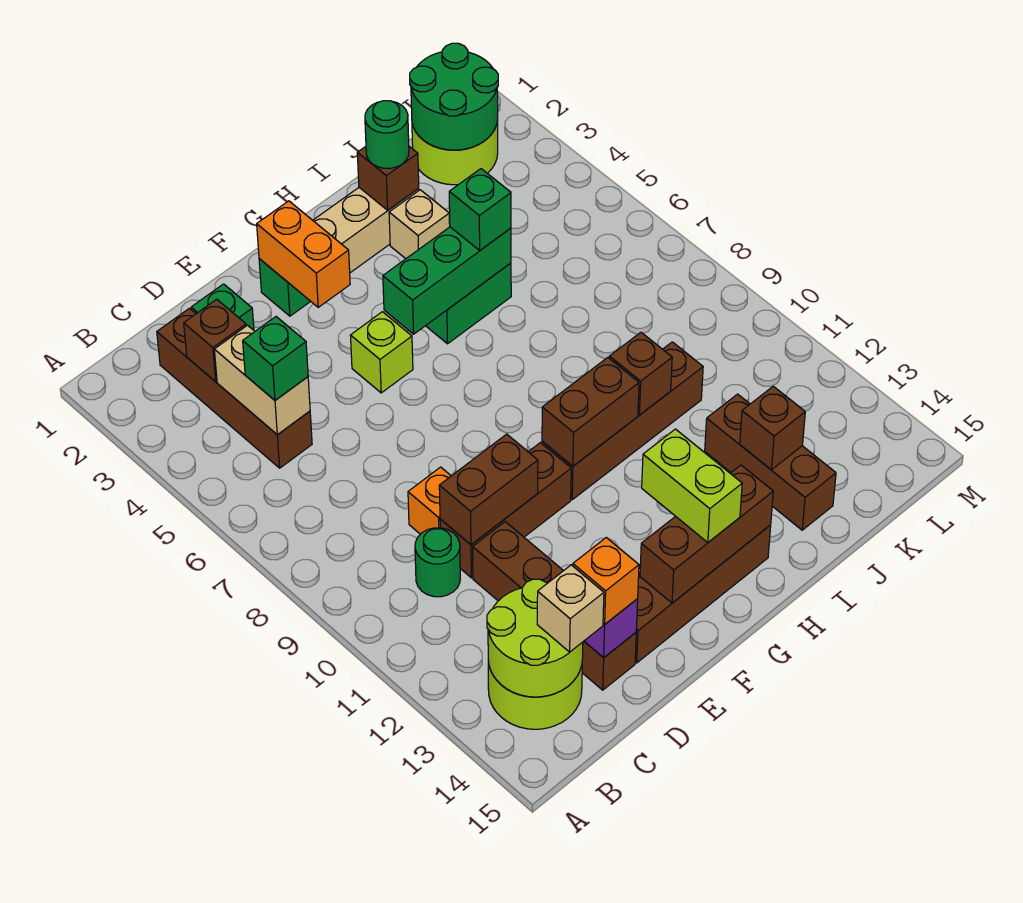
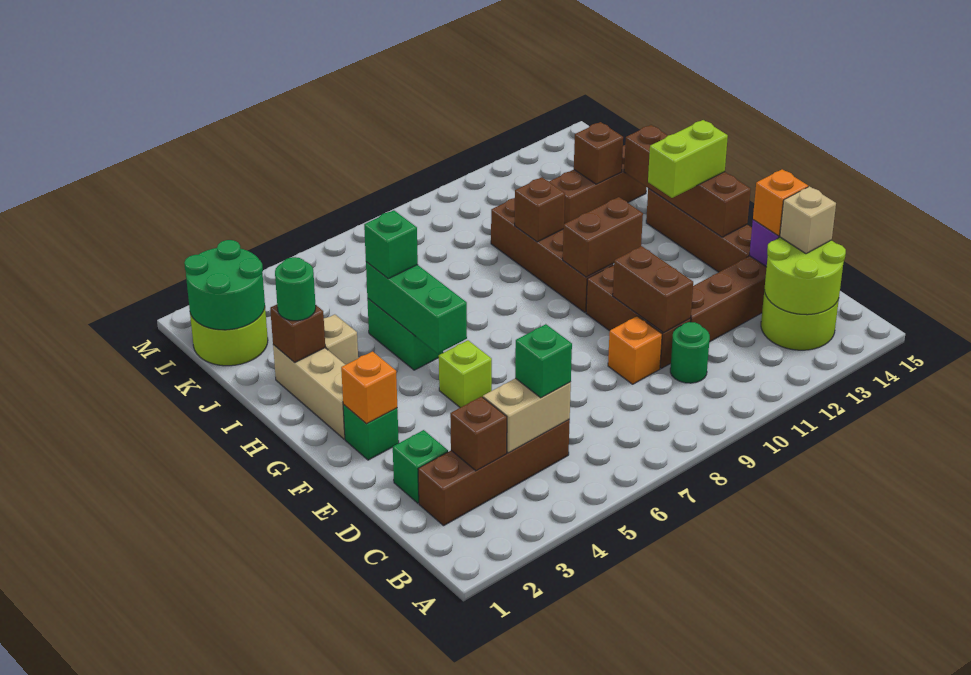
orange brick F2:F3 level 2 -> orange brick F2 level 2
brown brick F14:H14 level 2 -> brown brick F14:I14 level 2
brown brick G10:H10 level 2 -> brown brick G10:G11 level 2

